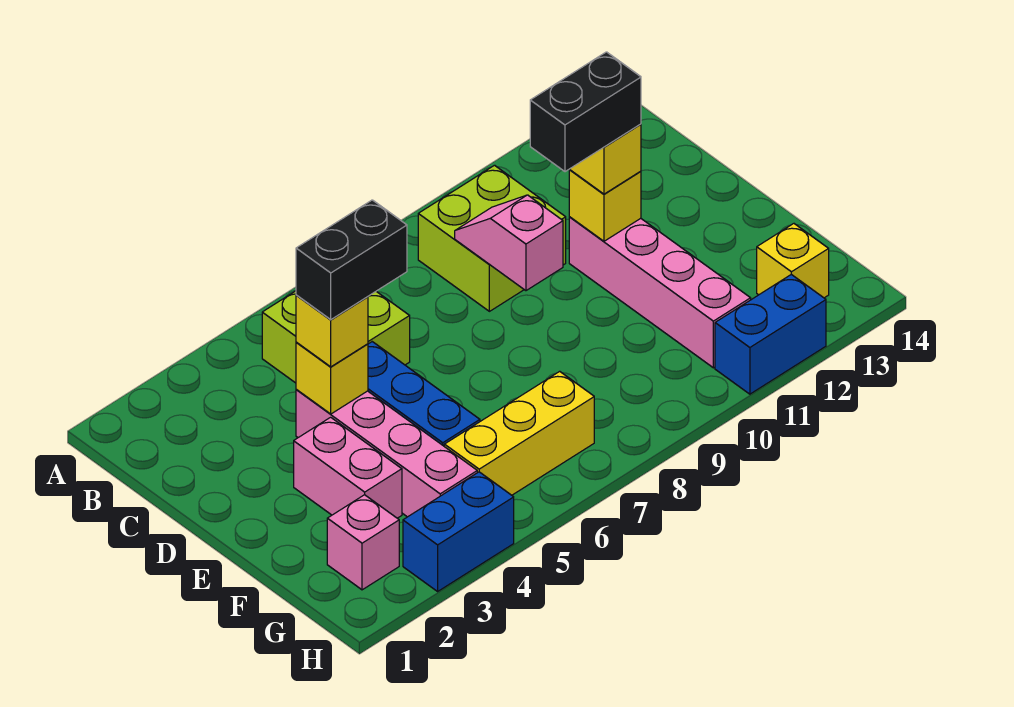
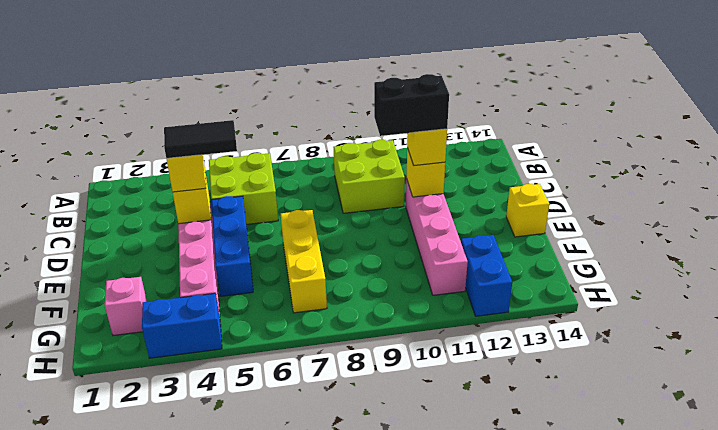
pink slope C9:D9 level 2 top D -> none
black brick D4:D5 level 4 -> black tile D4:D5 level 4
pink brick E3:F3 level 1 -> none
yellow brick G5:G7 level 1 -> yellow brick E7:G7 level 1
yellow brick G13 level 1 -> yellow brick E14 level 1
blue brick H11:H12 level 1 -> blue brick G12:H12 level 1

